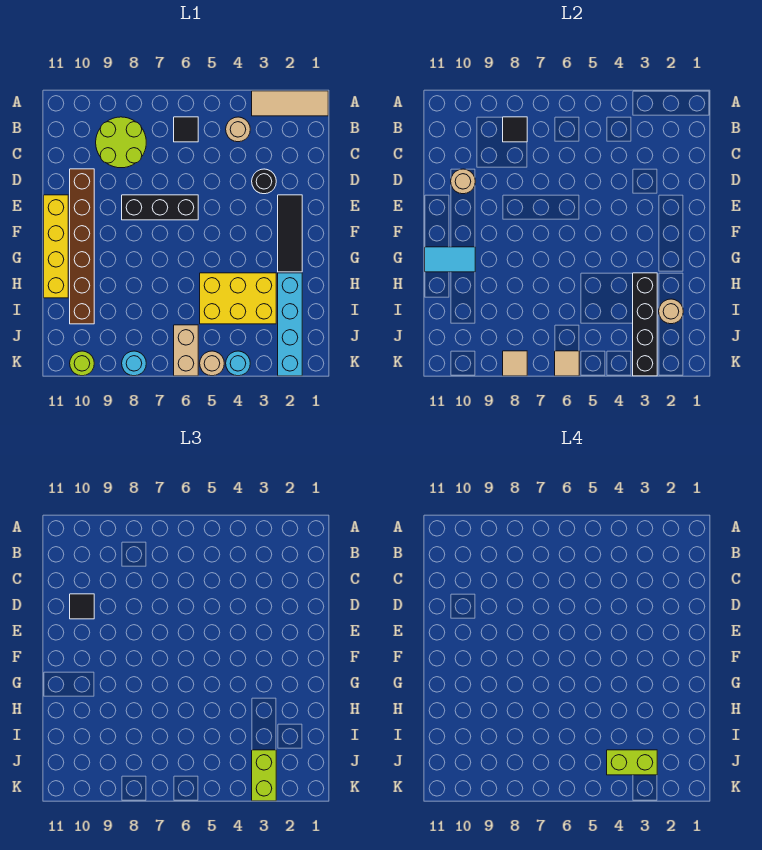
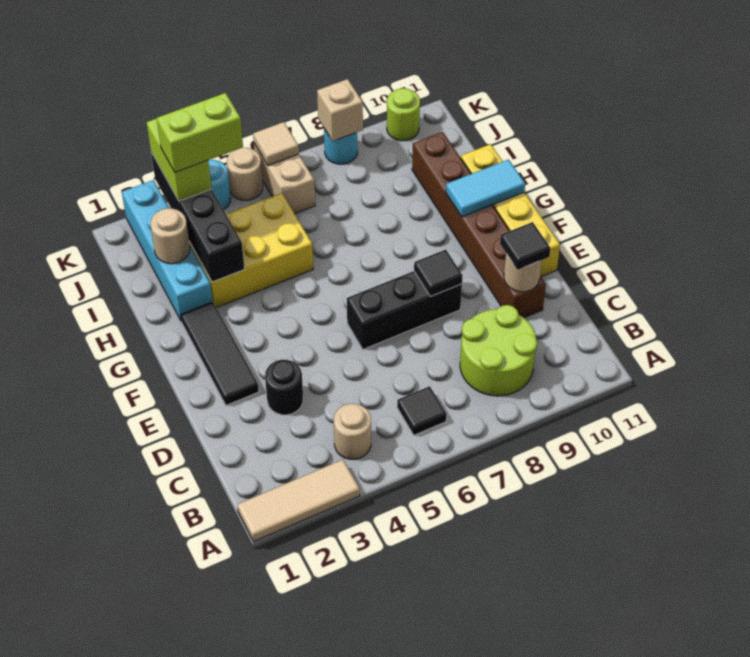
black tile B8 level 2 -> black tile E8 level 2
tan tile K8 level 2 -> tan brick K8 level 2

